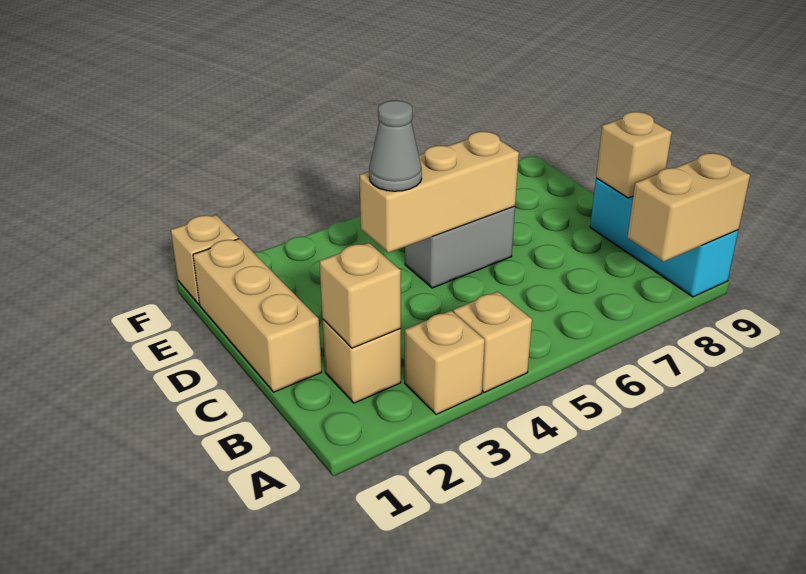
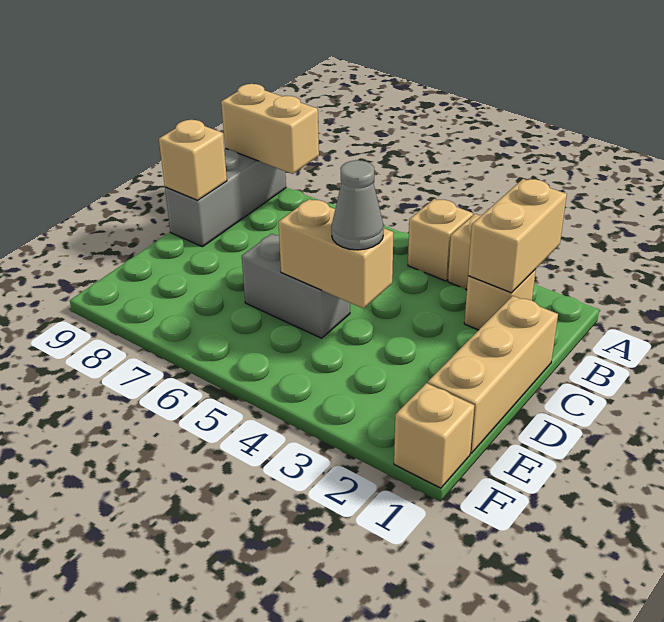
cyan brick A9:C9 level 1 -> grey brick A9:C9 level 1
tan brick B2 level 2 -> tan brick A2:B2 level 2
tan brick D4:D6 level 2 -> tan brick D4:D5 level 2

